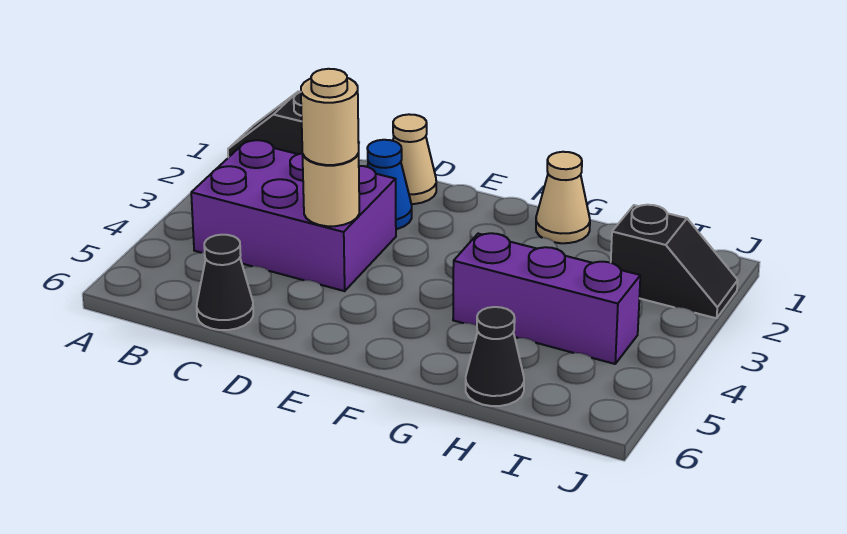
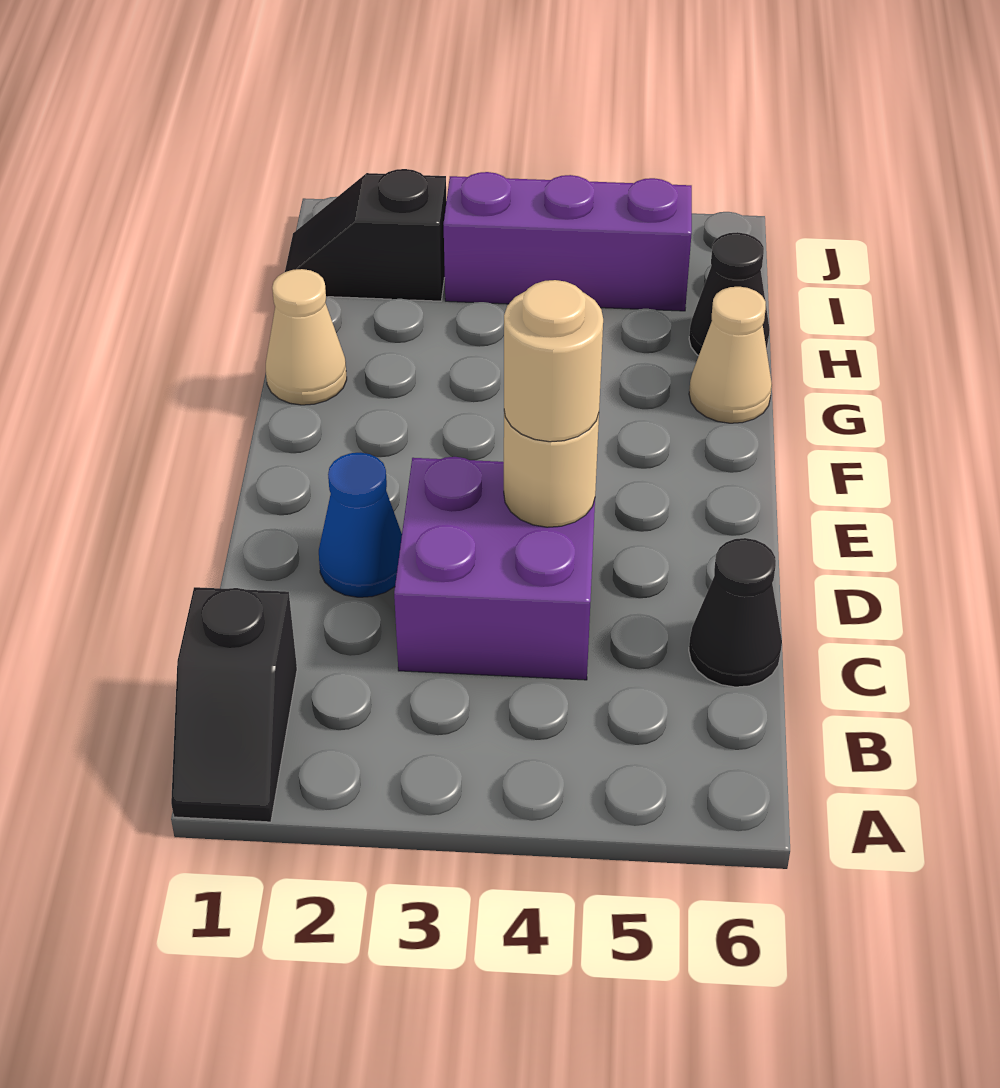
purple brick B3:D4 level 1 -> purple brick C3:D4 level 1
tan cone D1 level 1 -> tan cone G6 level 1
purple brick G4:I4 level 1 -> purple brick I3:I5 level 1
black slope I2:J2 level 1 top I -> black slope I1:I2 level 1 top 2

